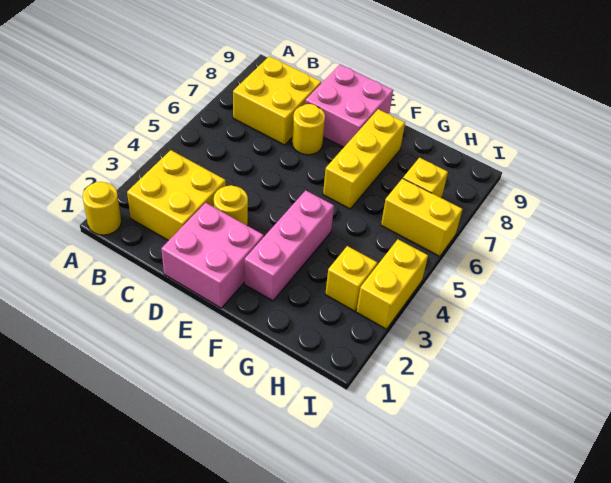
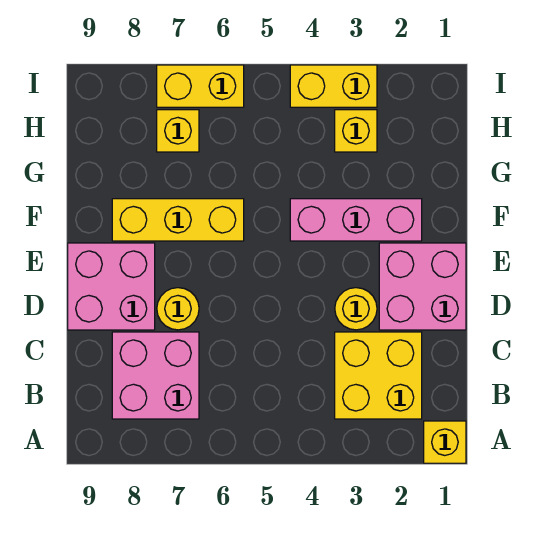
yellow round brick A1 level 1 -> yellow brick A1 level 1
yellow brick B7:C8 level 1 -> pink brick B7:C8 level 1
yellow brick H6:I6 level 1 -> yellow brick I6:I7 level 1

